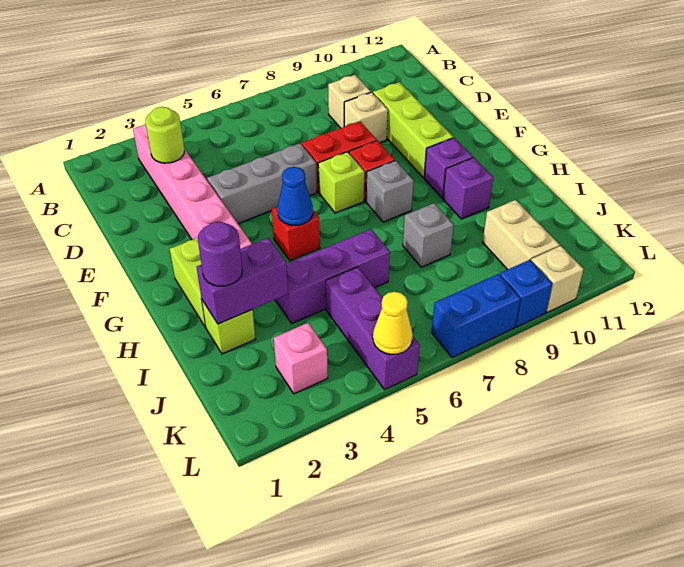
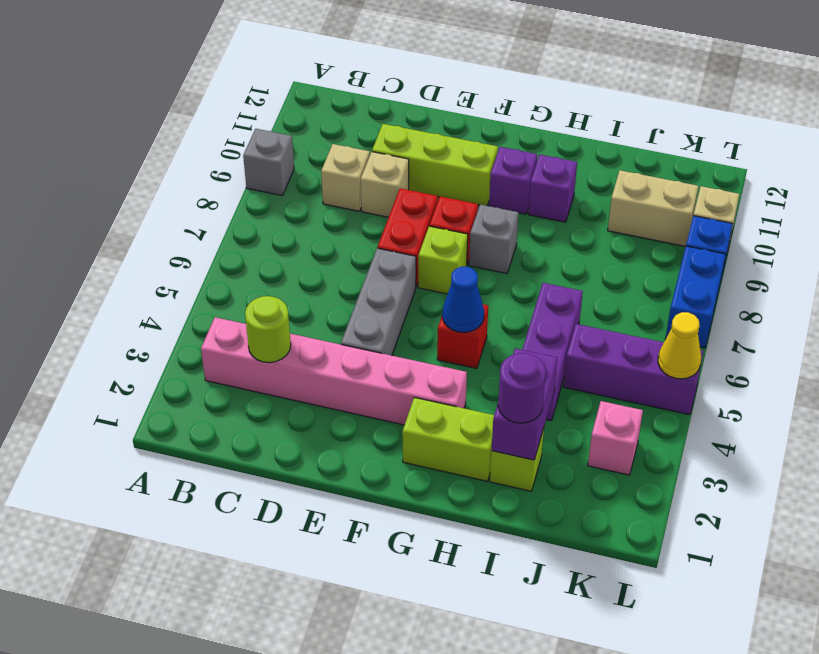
grey brick I8 level 1 -> grey brick A9 level 1

